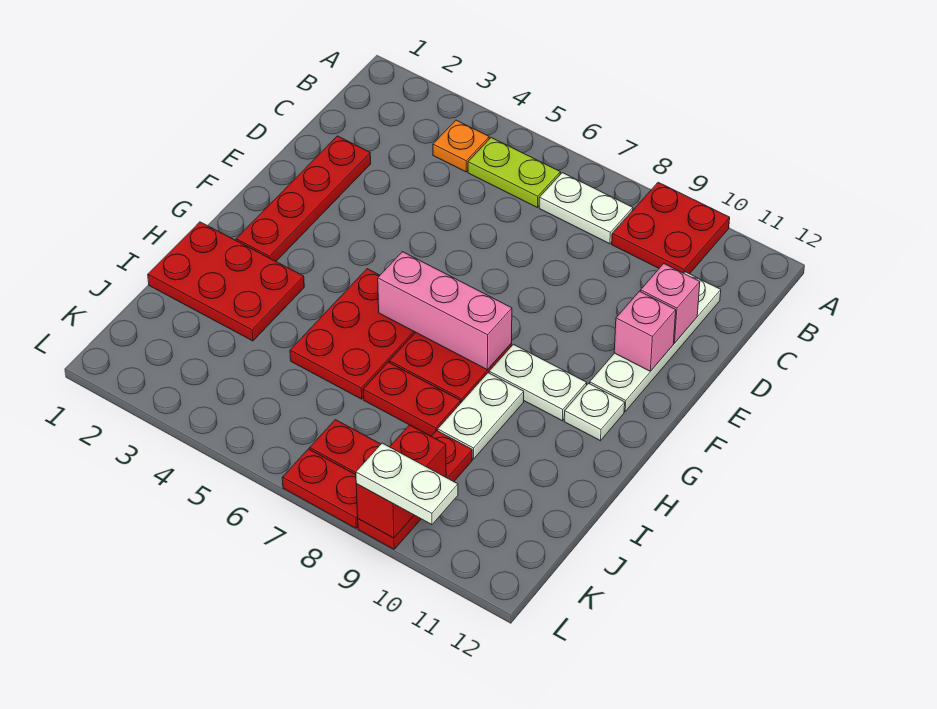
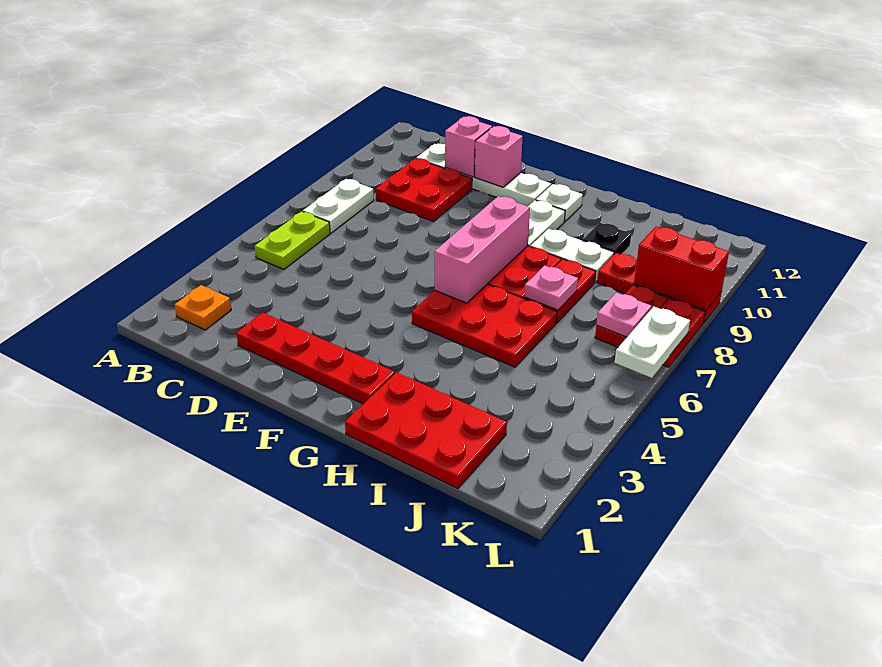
red plate A9:B10 level 1 -> red plate C9:D10 level 1
orange plate B4 level 1 -> orange plate B2 level 1
red plate H1:I3 level 1 -> red plate H1:J2 level 1
none -> pink plate I7 level 2
none -> black plate I10 level 1
none -> pink plate K7 level 2
white plate L9:L10 level 3 -> white plate L6:L7 level 2

